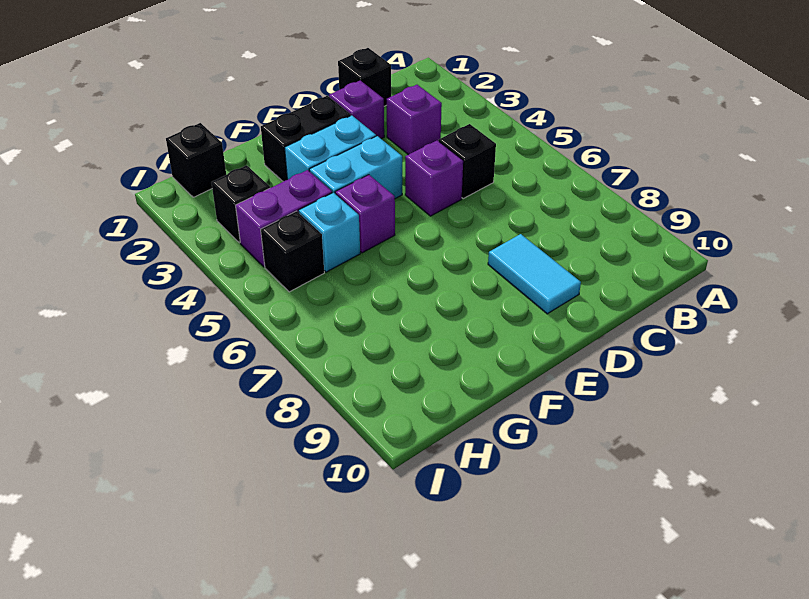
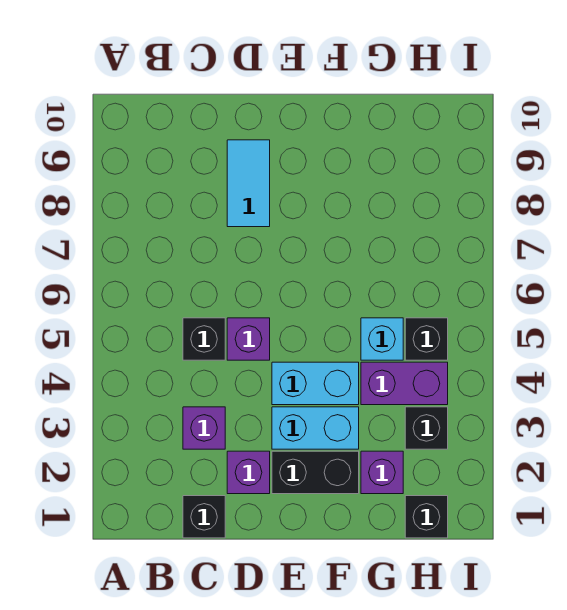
purple brick F5 level 1 -> purple brick G2 level 1

